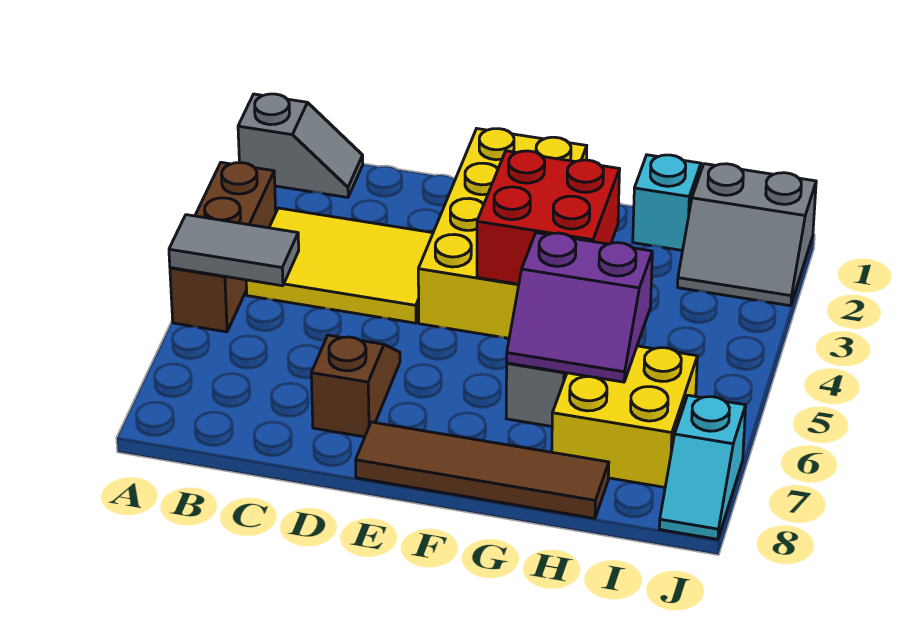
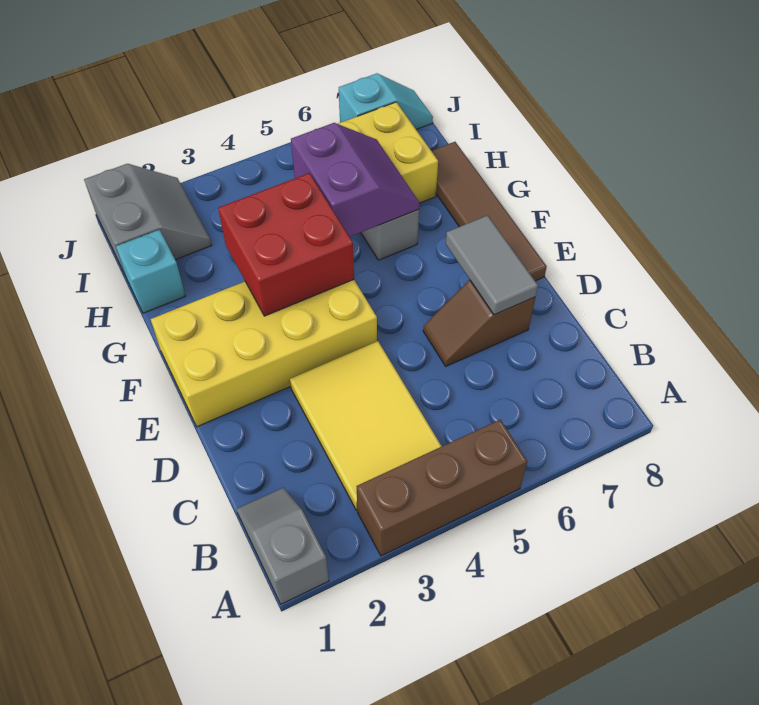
grey tile A5:B5 level 2 -> grey tile D7:E7 level 2

